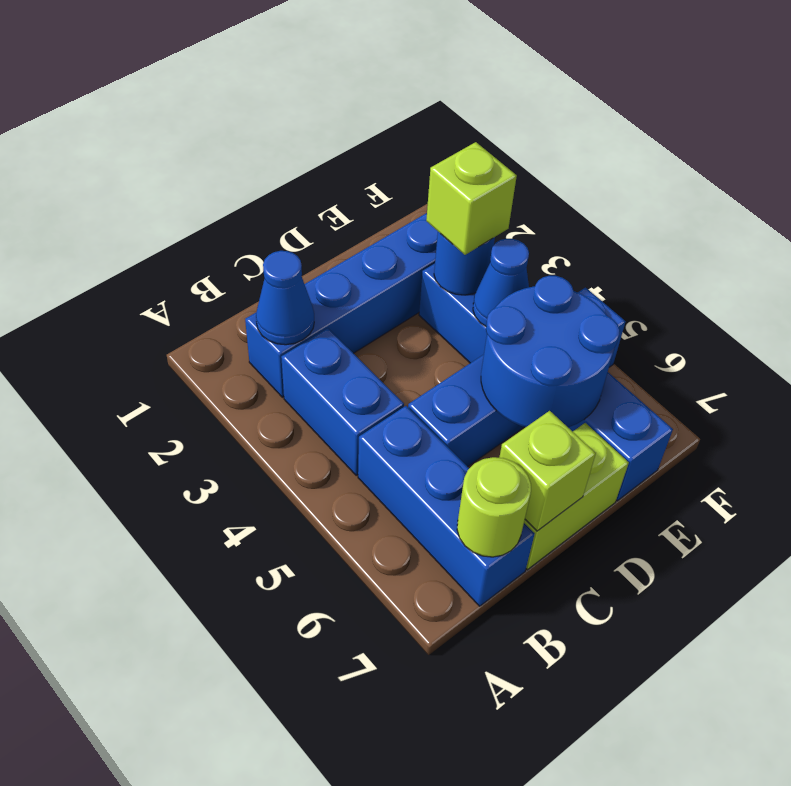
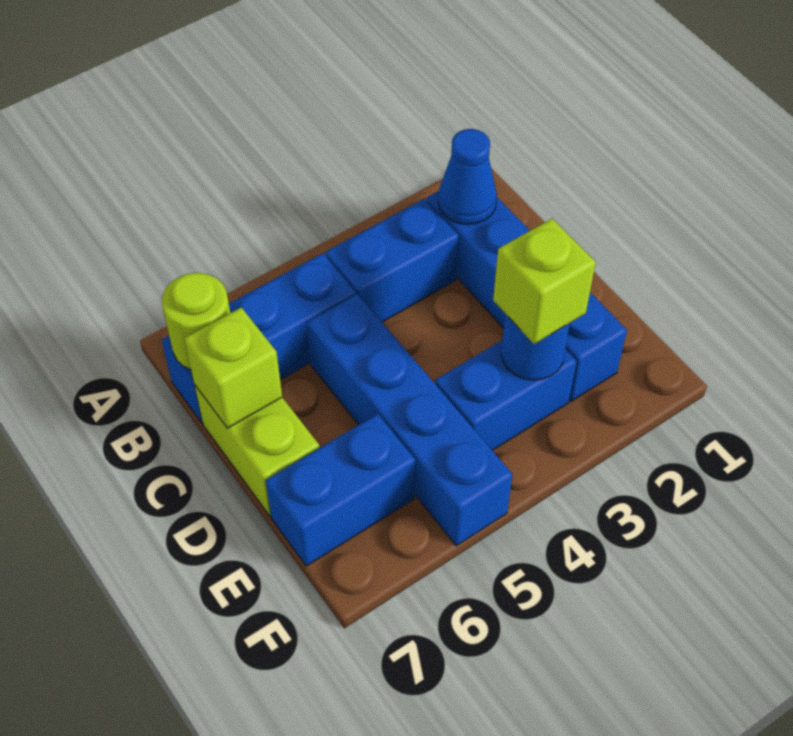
blue round brick D5:E6 level 2 -> none
blue cone E4 level 2 -> none

